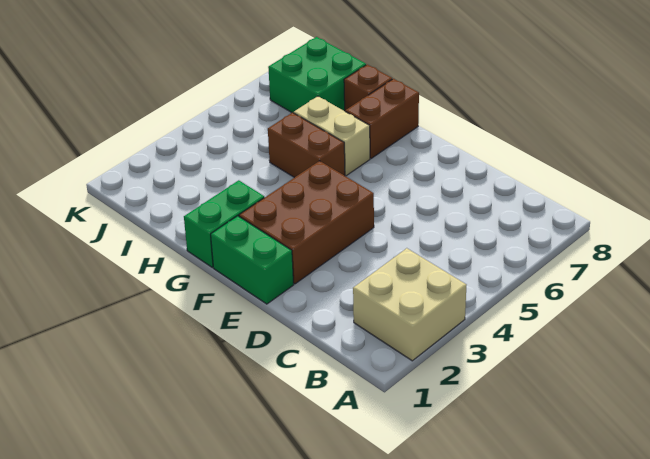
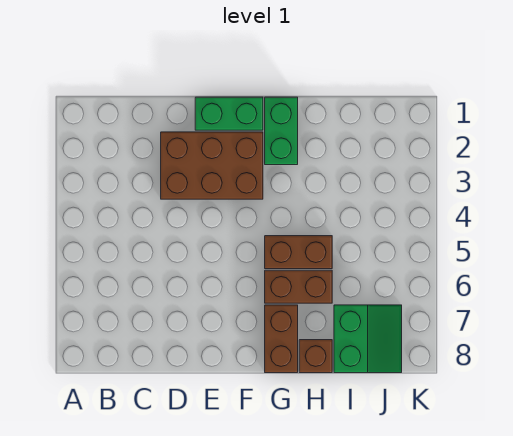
tan brick A2:B3 level 1 -> none
brown brick E2:F4 level 1 -> brown brick D2:F3 level 1
tan brick G6:H6 level 1 -> brown brick G6:H6 level 1
green brick I7:J8 level 1 -> green slope I7:J8 level 1 top I

